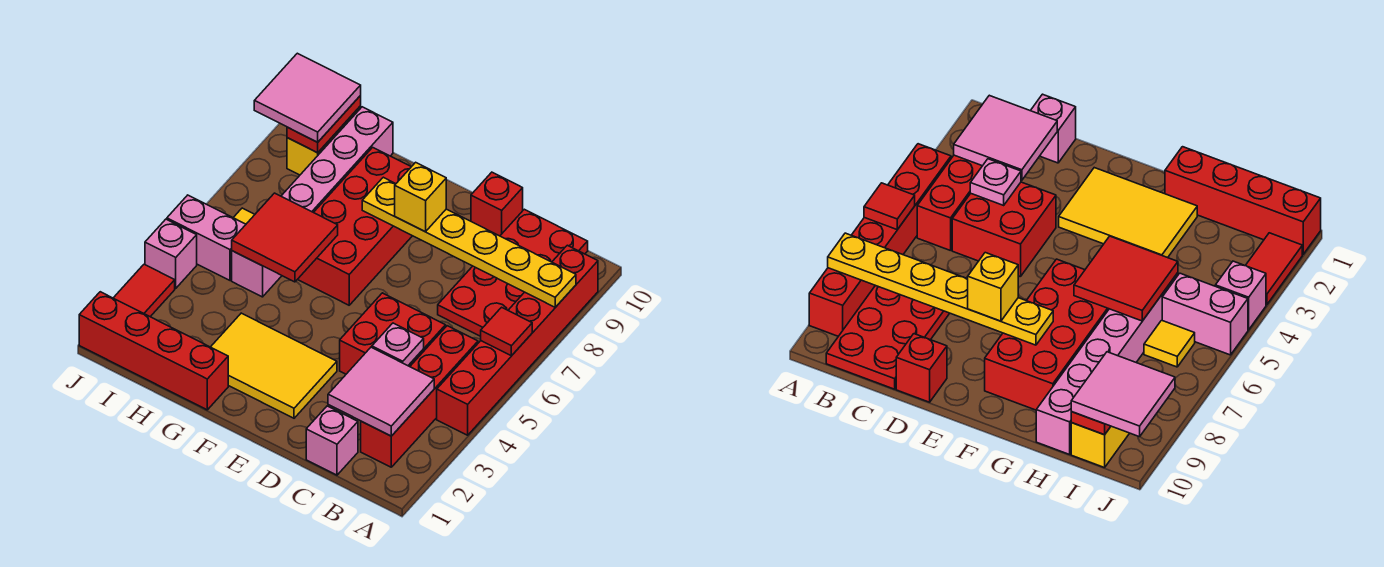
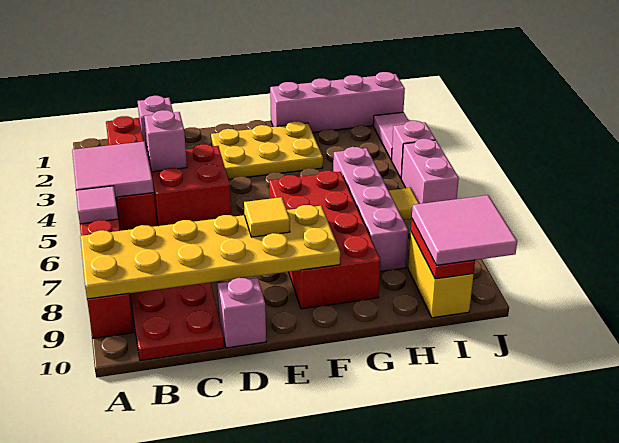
red tile A6 level 2 -> pink tile A6 level 2
yellow plate A8:F8 level 2 -> yellow plate A8:F9 level 2
pink tile B2:C3 level 2 -> pink tile A4:B5 level 2
pink plate C4 level 2 -> pink brick C4 level 2
red brick D10 level 1 -> pink brick D10 level 1
yellow tile E2:G3 level 1 -> yellow plate E2:G3 level 1
yellow brick E8 level 3 -> yellow tile E8 level 3
red brick G1:J1 level 1 -> pink brick G1:J1 level 1
red tile G5:H6 level 2 -> none
pink brick H5:H10 level 1 -> pink brick H5:H8 level 1
pink brick I5:J5 level 1 -> pink brick J5:J6 level 1
red tile J2:J3 level 1 -> pink tile J2:J3 level 1

